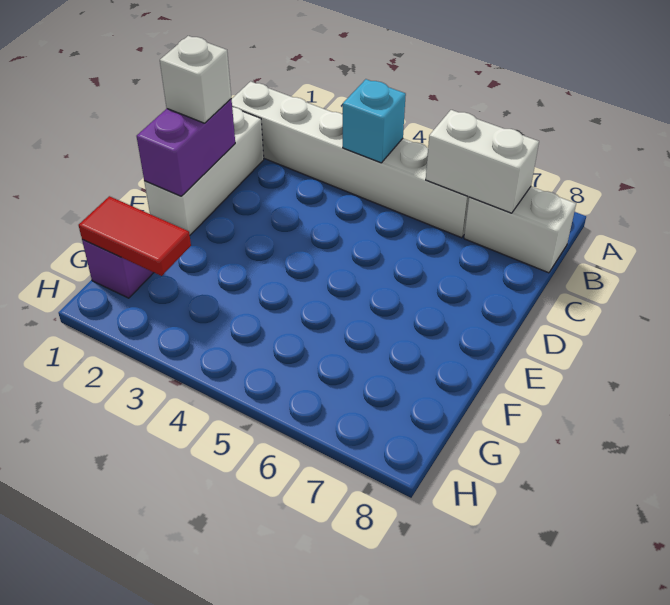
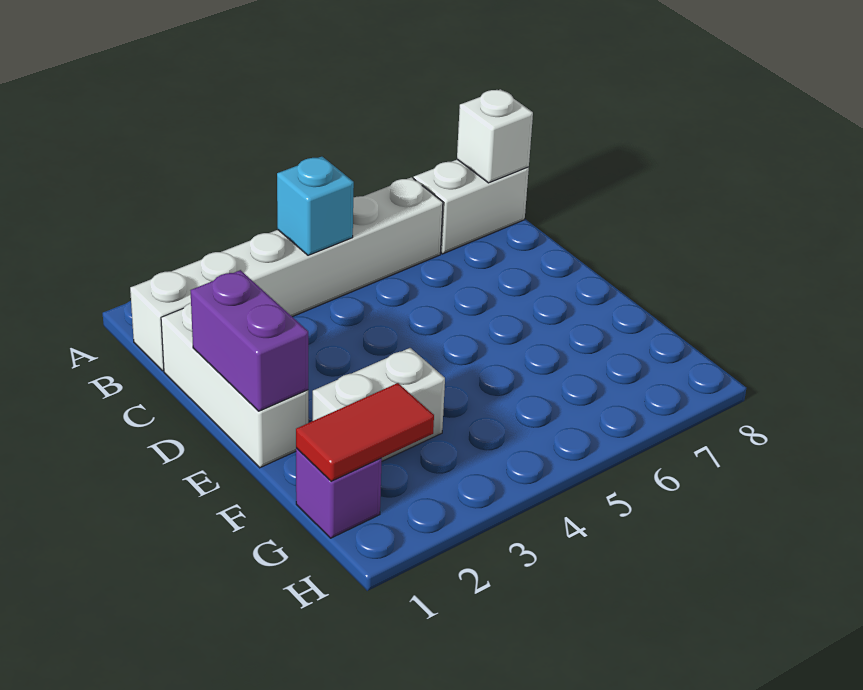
white brick B6:B7 level 2 -> white brick F2:F3 level 1
white brick D1 level 3 -> white brick B8 level 2

